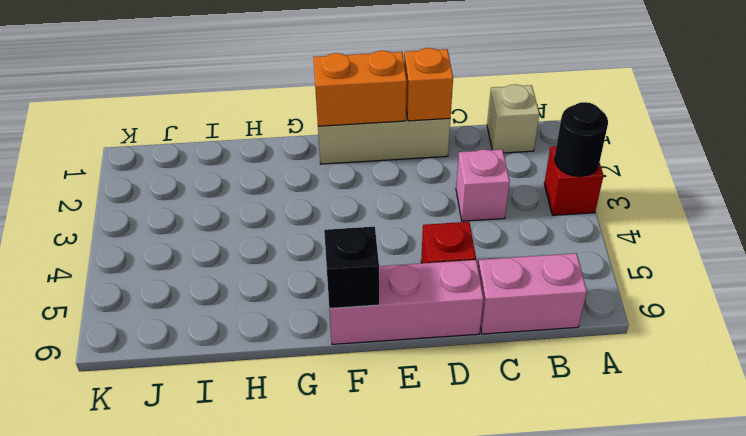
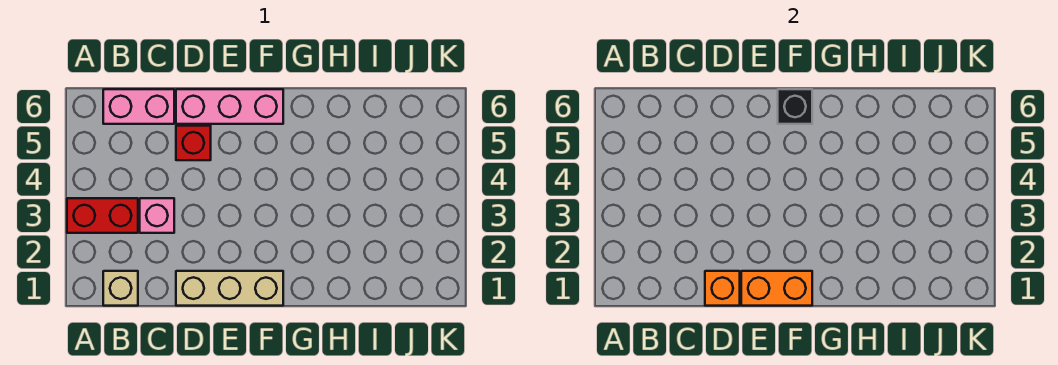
red brick A3 level 1 -> red brick A3:B3 level 1
black round brick A3 level 2 -> none

